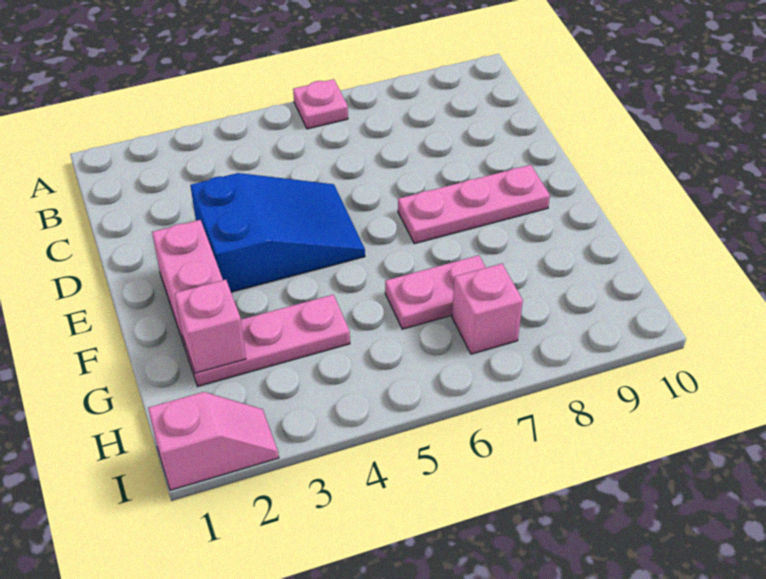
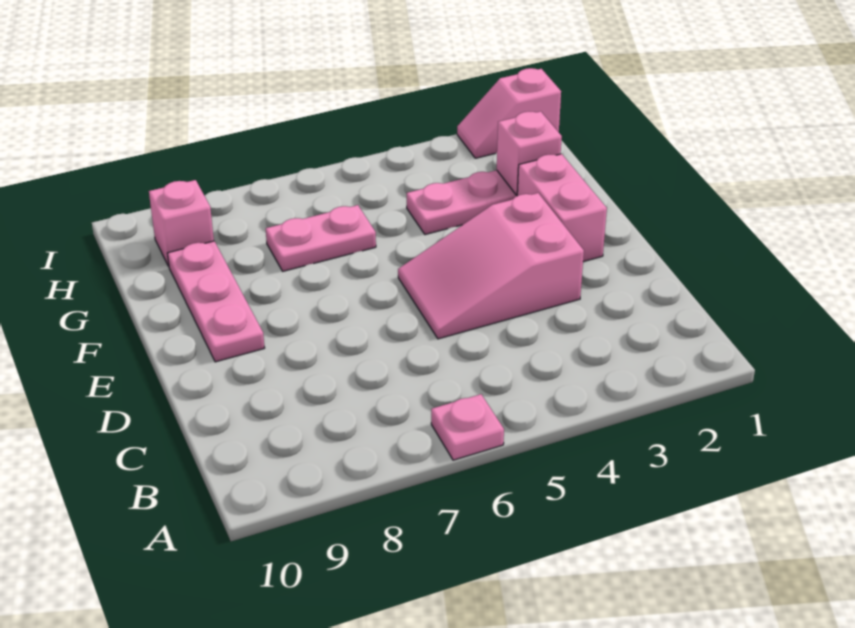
blue slope D3:E5 level 1 top 3 -> pink slope D3:E5 level 1 top 3
pink plate E7:E9 level 1 -> pink plate E9:G9 level 1
pink brick H7 level 1 -> pink brick H9 level 1

